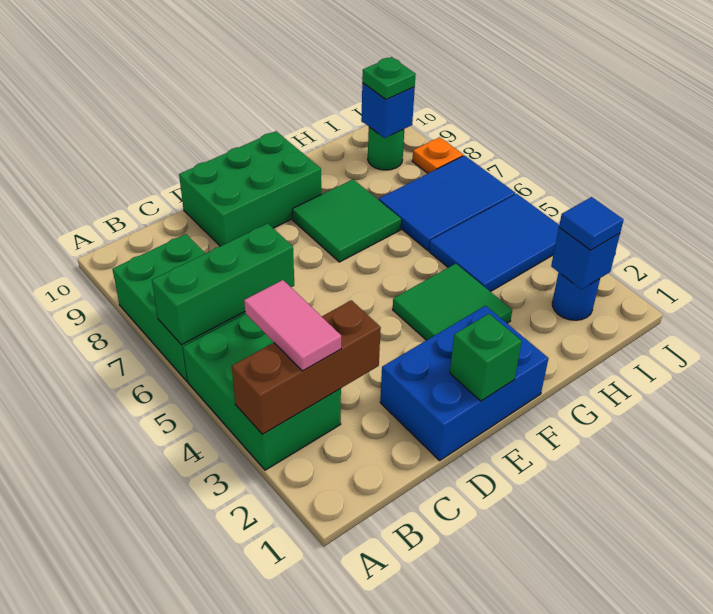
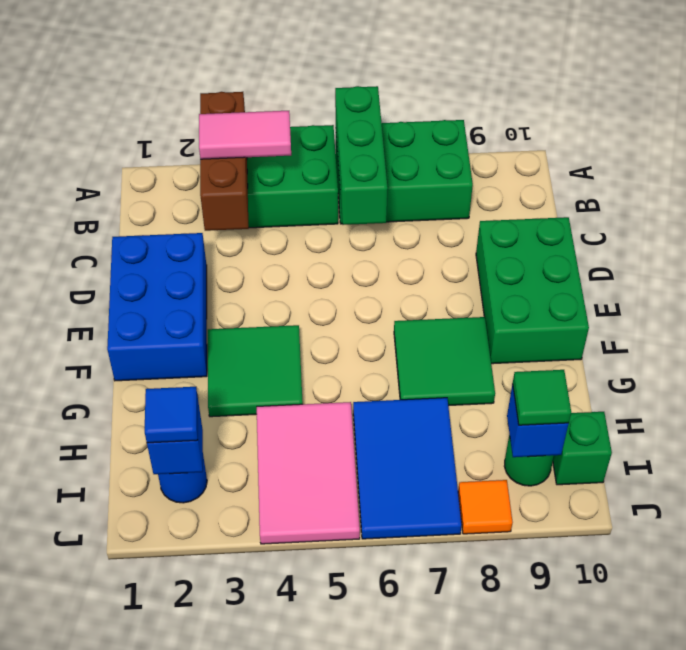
green brick E1 level 2 -> green brick I10 level 1
blue tile H4:J5 level 1 -> pink tile H4:J5 level 1
green plate I9 level 3 -> green tile I9 level 3
orange plate J8 level 1 -> orange tile J8 level 1

